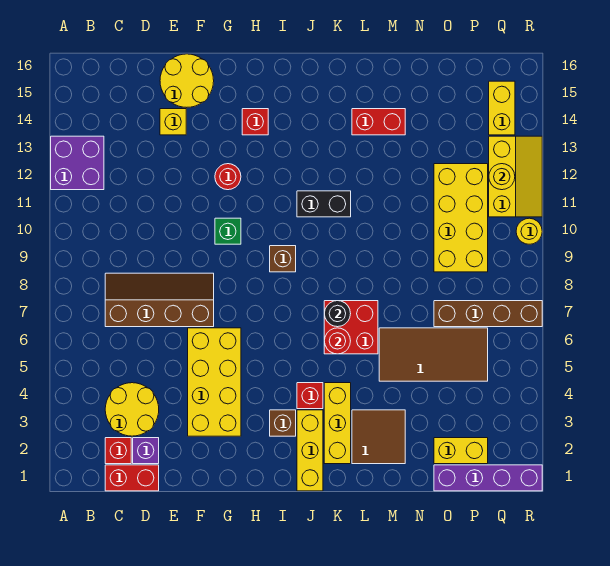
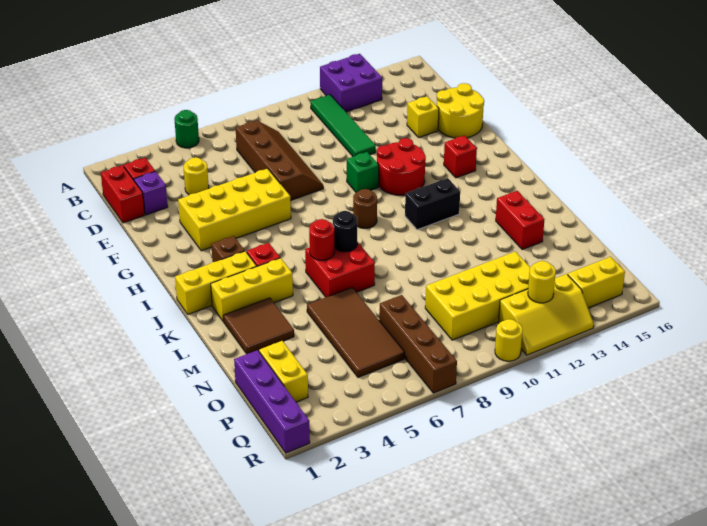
none -> green round brick A5 level 1
none -> green tile B11:E11 level 1
yellow round brick C3:D4 level 1 -> yellow round brick D4 level 1
red round brick G12 level 1 -> red round brick G11:H12 level 1
brown brick I9 level 1 -> brown round brick I9 level 1
black brick J11:K11 level 1 -> black brick J11:J12 level 1

